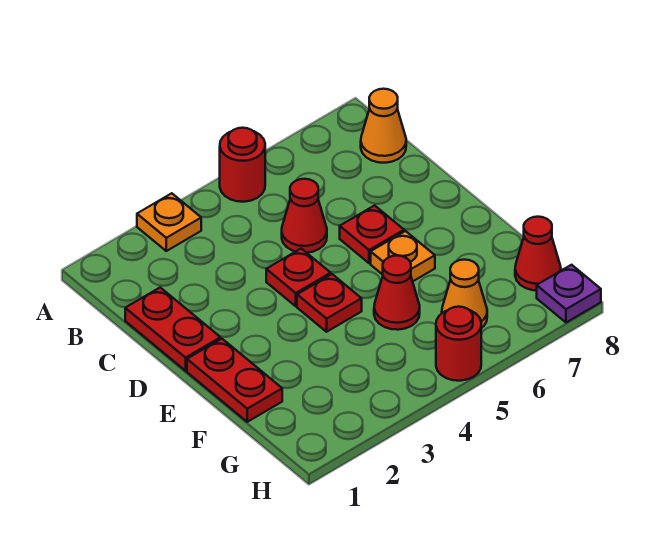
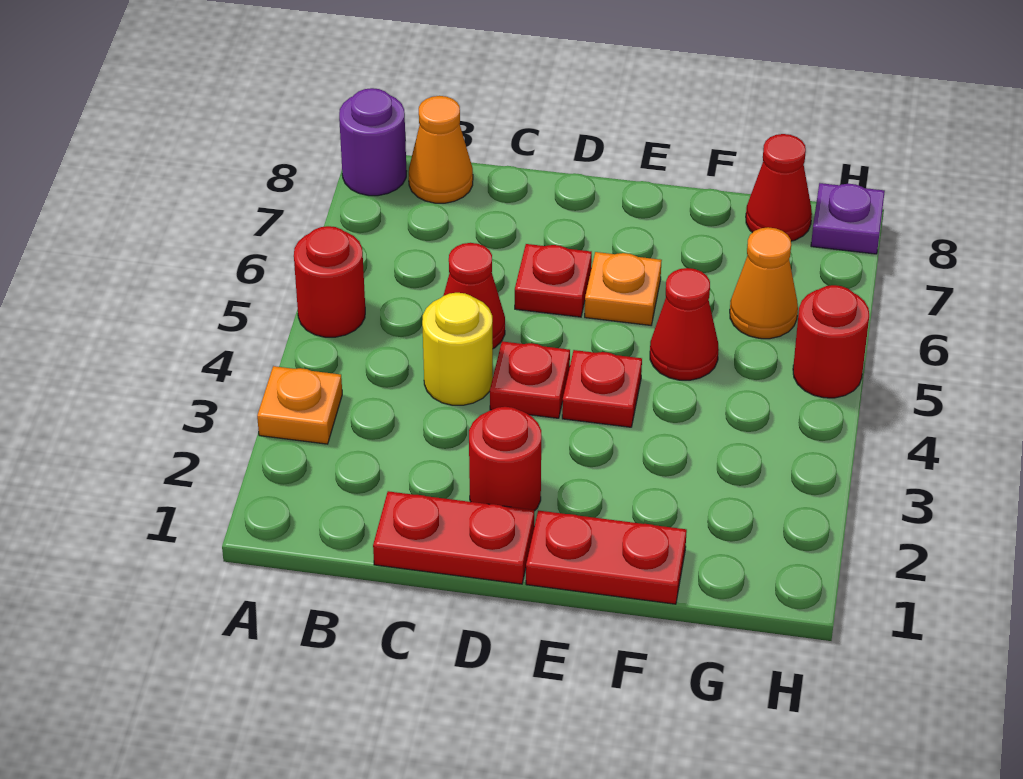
none -> purple round brick A8 level 1
none -> yellow round brick C4 level 1
none -> red round brick D2 level 1

